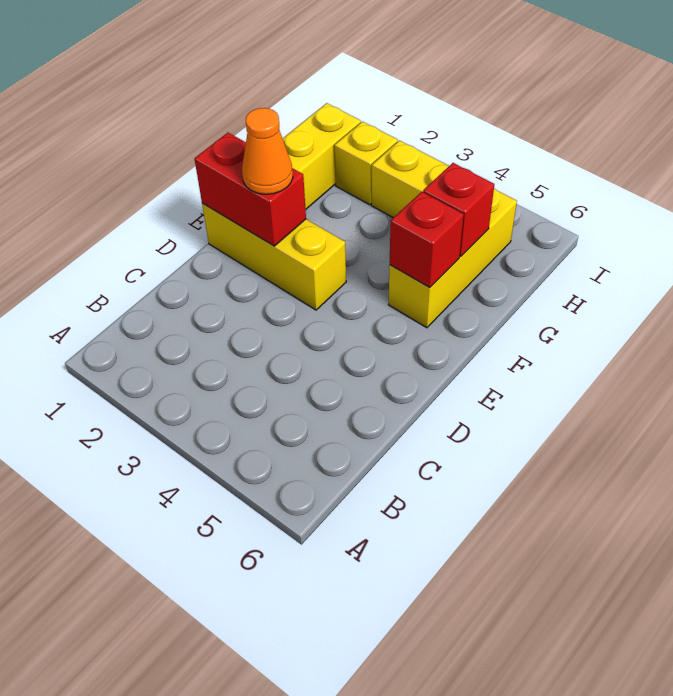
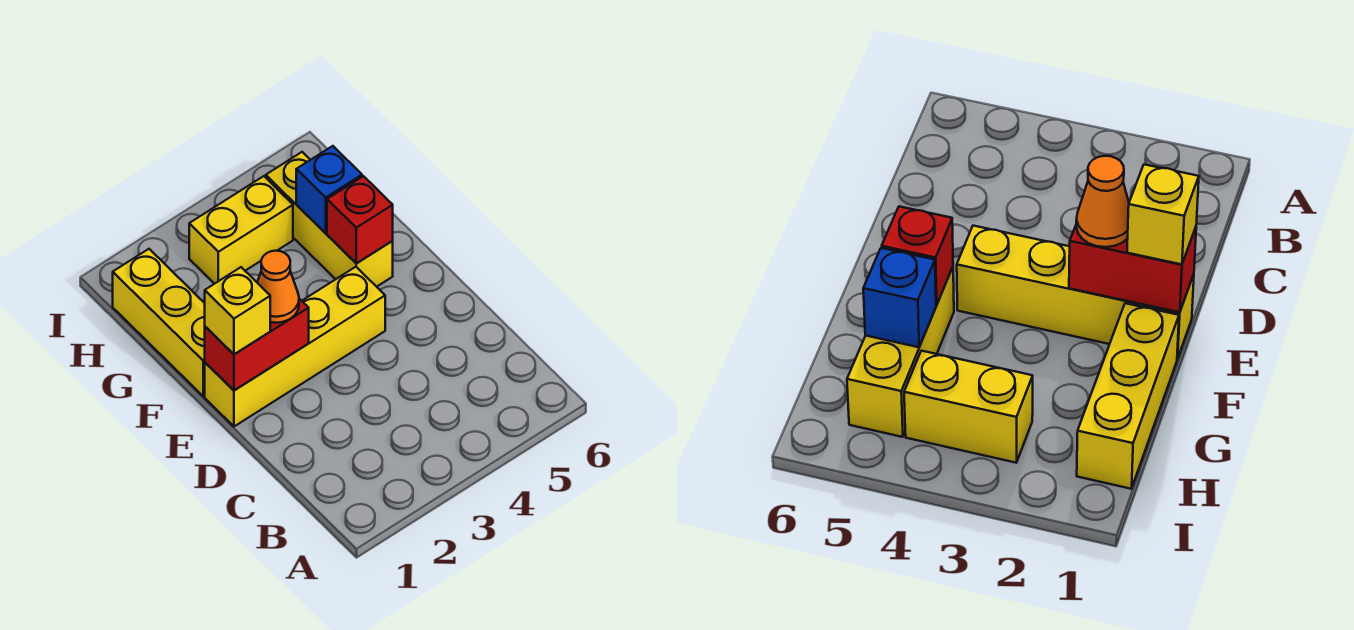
yellow brick E1:E3 level 1 -> yellow brick E1:E4 level 1
red brick G5 level 2 -> blue brick G5 level 2
yellow brick H2 level 1 -> yellow brick E1 level 3

